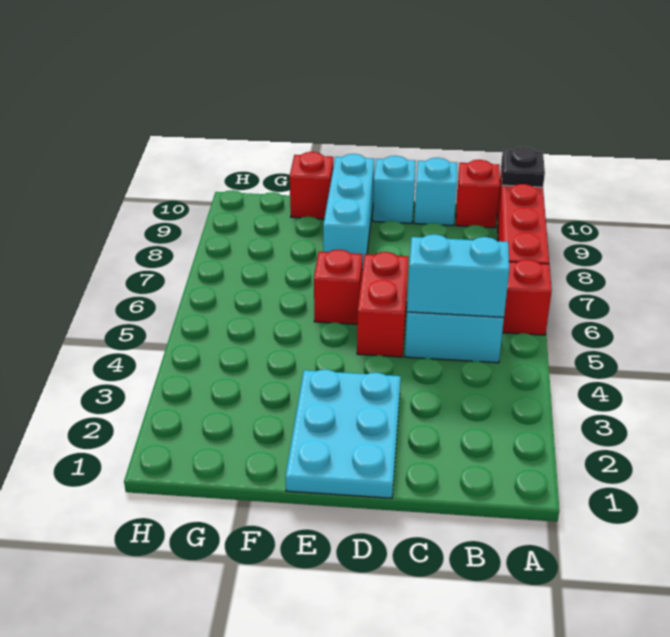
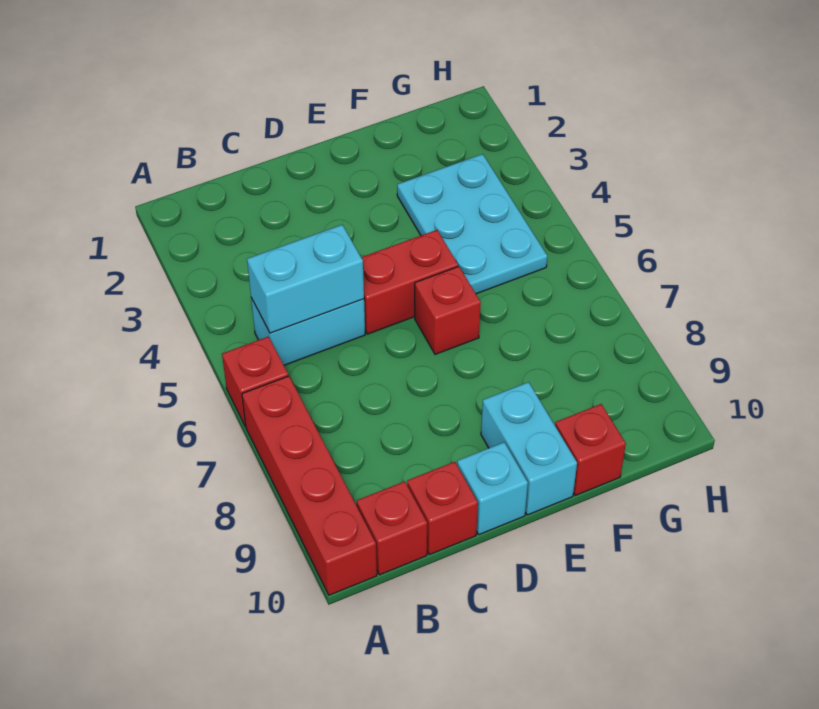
black plate A10 level 2 -> none
cyan brick C10 level 1 -> red brick C10 level 1
cyan plate D1:E3 level 1 -> cyan plate F3:G5 level 1
red brick D5:D6 level 1 -> red brick D5:E5 level 1
cyan brick E8:E10 level 1 -> cyan brick E9:E10 level 1

